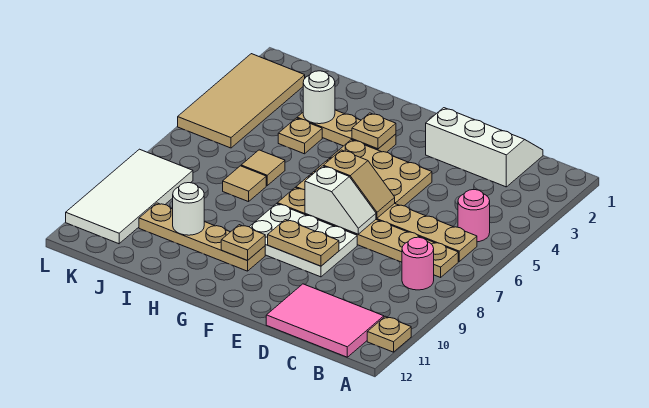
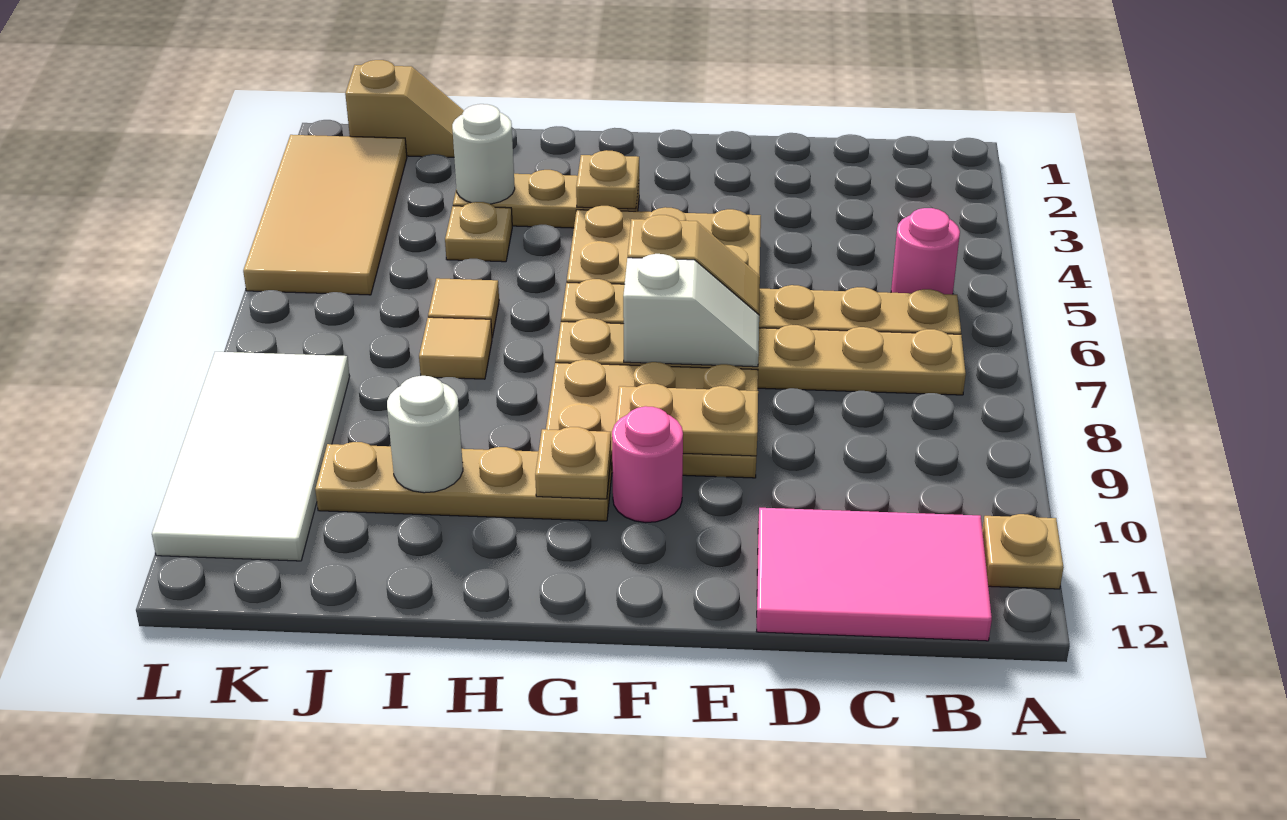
pink round brick B8 level 1 -> pink round brick F10 level 1
white slope C1:E2 level 1 top 2 -> none
white plate E8:G9 level 1 -> tan plate E8:G9 level 1
none -> tan slope J1:K1 level 1 top K

